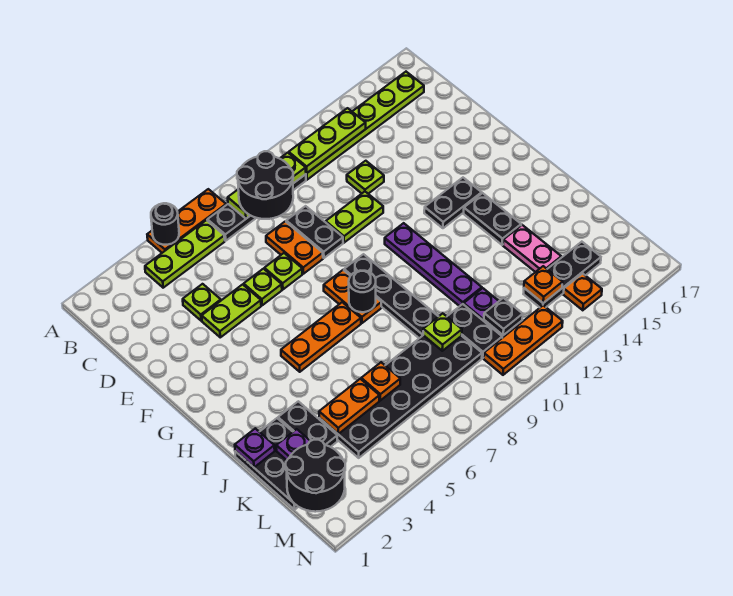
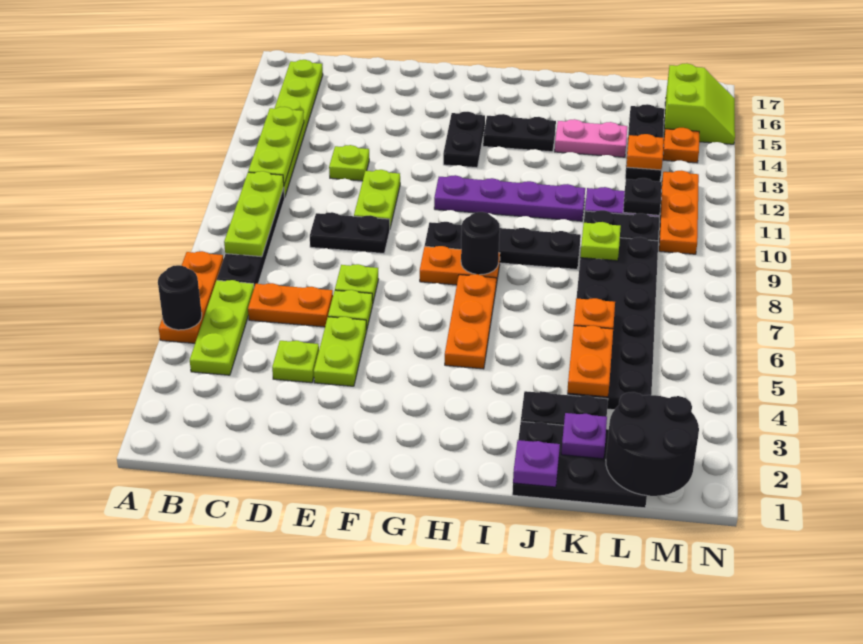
black round brick B8:C9 level 3 -> none
orange plate D8:E8 level 1 -> orange plate C6:D6 level 1
none -> lime slope M15:N16 level 1 top M

